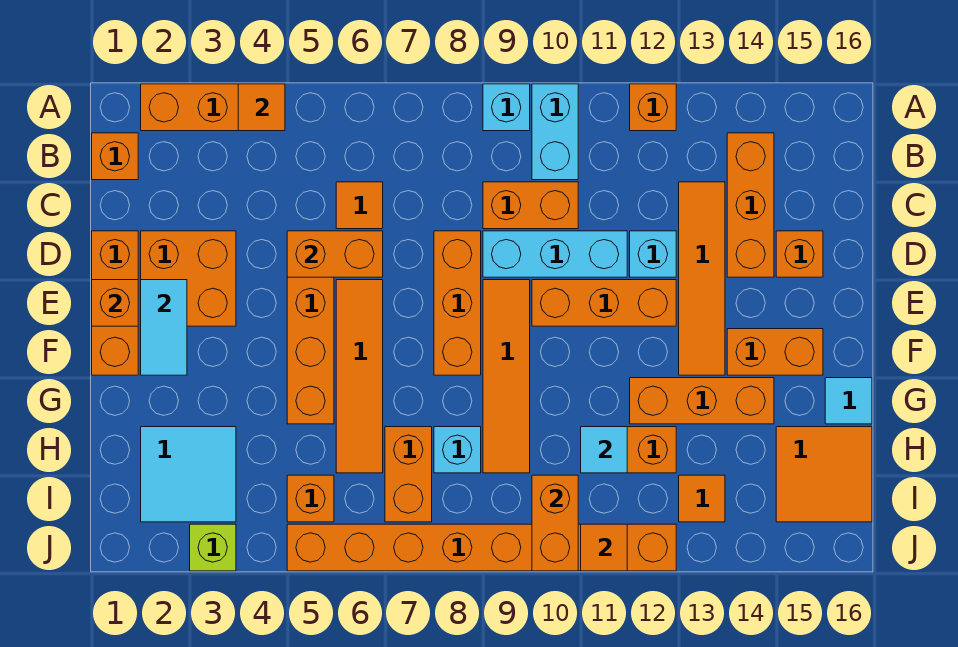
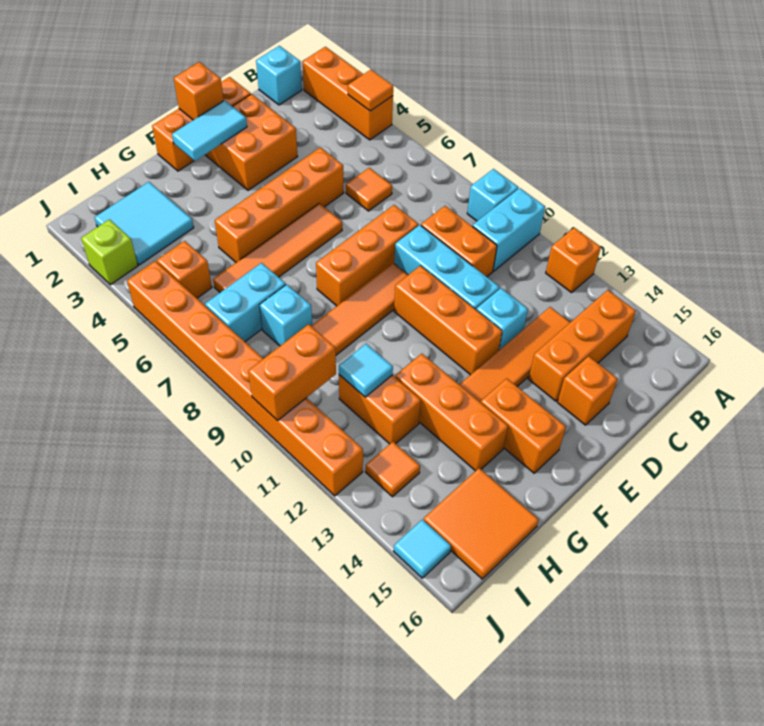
orange brick B1 level 1 -> cyan brick B1 level 1
orange brick D5:D6 level 2 -> none
cyan tile G16 level 1 -> cyan tile J15 level 1
orange brick H7:I7 level 1 -> cyan brick H7:I7 level 1
orange tile J11 level 2 -> none

